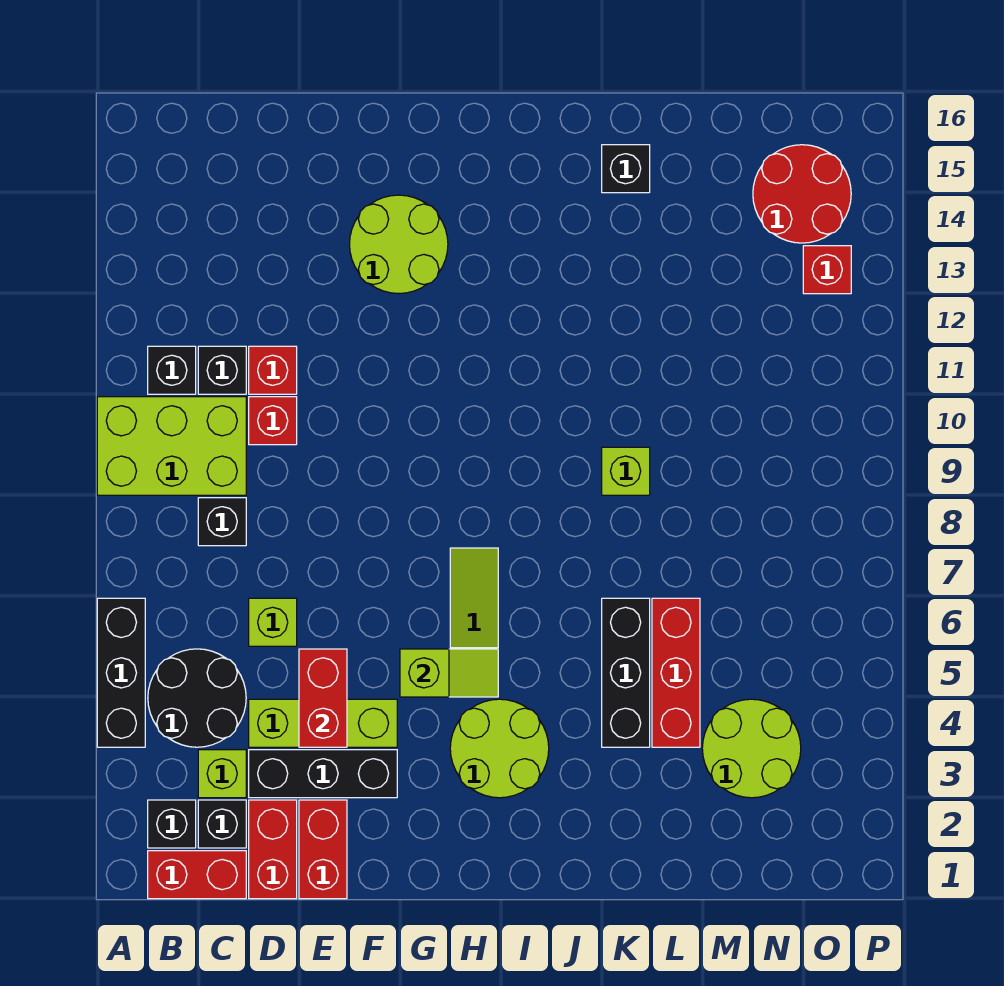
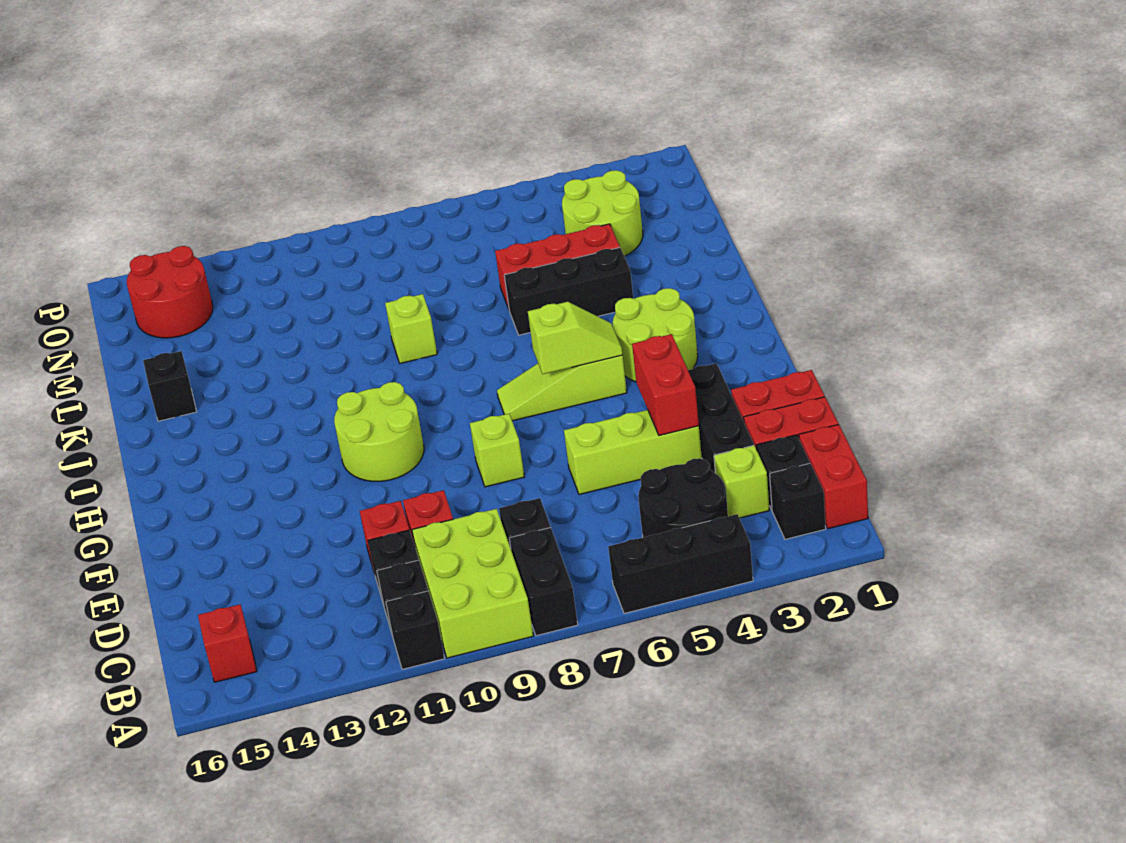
none -> black brick A8:B8 level 1
none -> black brick A11 level 1
lime brick D4:F4 level 1 -> lime brick E4:E6 level 1
lime brick D6 level 1 -> lime brick F8 level 1
red brick E4:E5 level 2 -> red brick E4:F4 level 2
lime round brick F13:G14 level 1 -> lime round brick G10:H11 level 1
lime slope G5:H5 level 2 top G -> lime slope H5:H6 level 2 top 6
red brick O13 level 1 -> red brick B15 level 1

